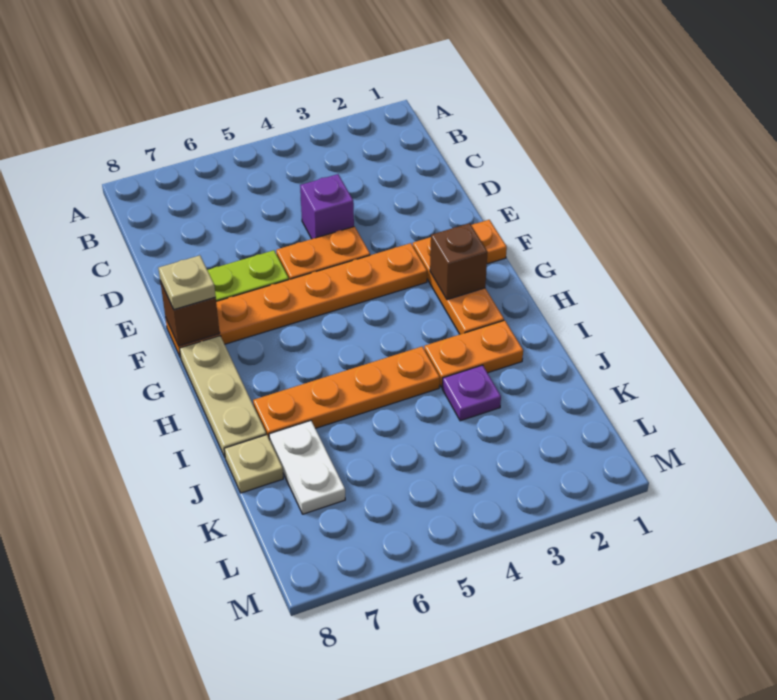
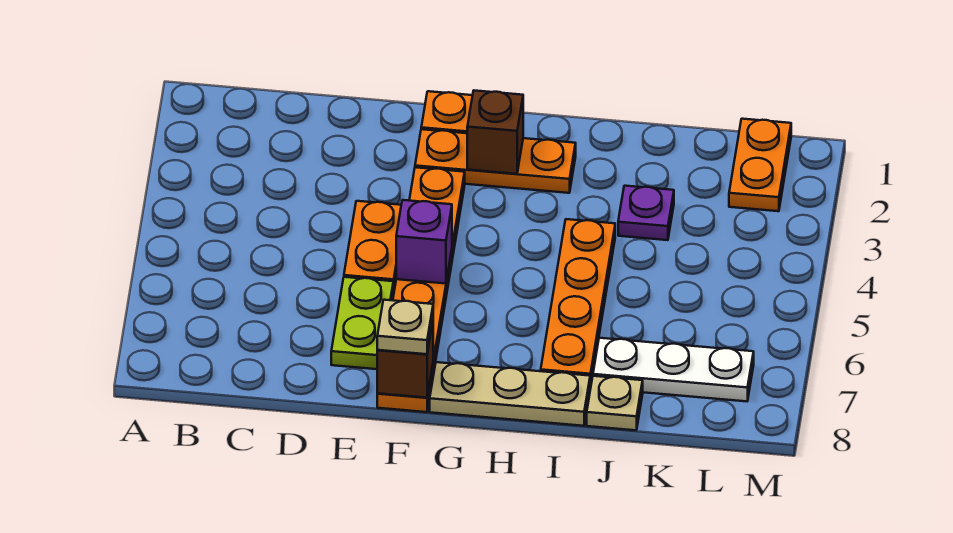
purple brick D4 level 1 -> purple brick F5 level 2
orange plate I2:I3 level 1 -> orange plate L1:L2 level 1
white plate J7:K7 level 1 -> white plate J7:L7 level 1

